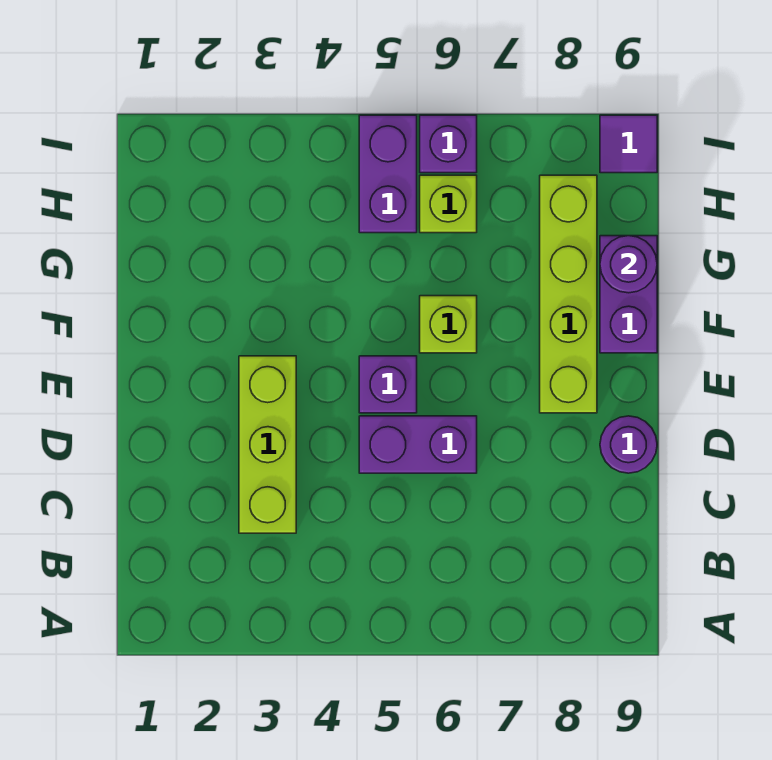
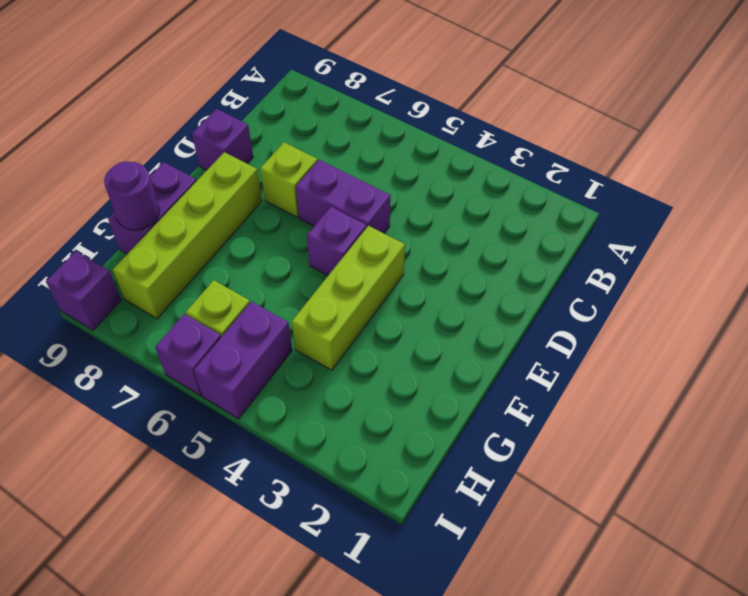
lime brick C3:E3 level 1 -> lime brick E4:G4 level 1
purple round brick D9 level 1 -> purple brick D9 level 1
lime brick F6 level 1 -> lime brick D7 level 1
purple tile I9 level 1 -> purple brick I9 level 1

